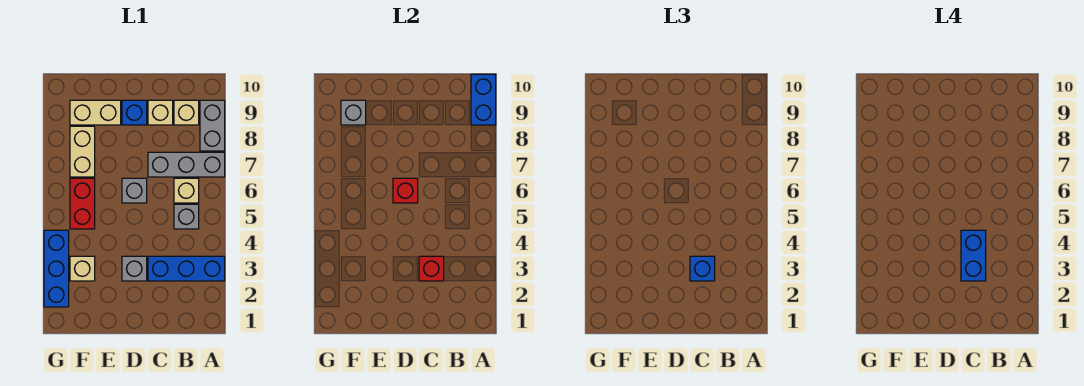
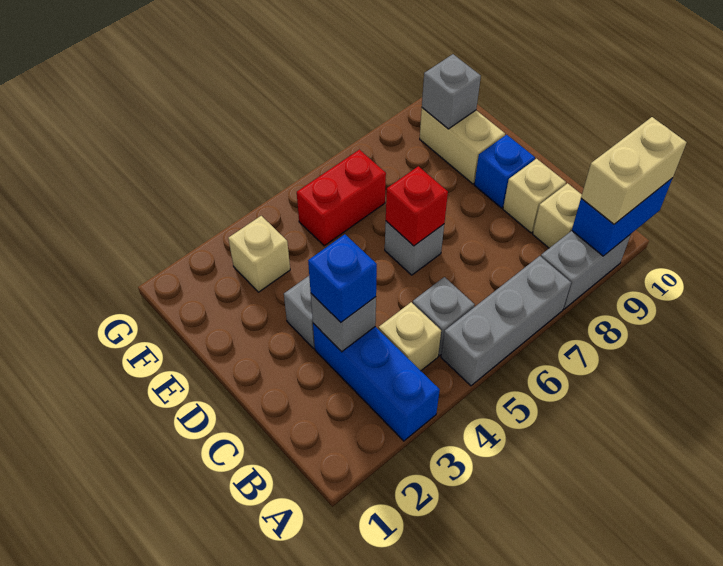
grey brick A7:C7 level 1 -> grey brick A5:A7 level 1
tan brick B6 level 1 -> tan brick B4 level 1
red brick C3 level 2 -> grey brick C3 level 2
blue brick C3:C4 level 4 -> none
tan brick F7:F8 level 1 -> tan brick A9:A10 level 3
blue brick G2:G4 level 1 -> none

